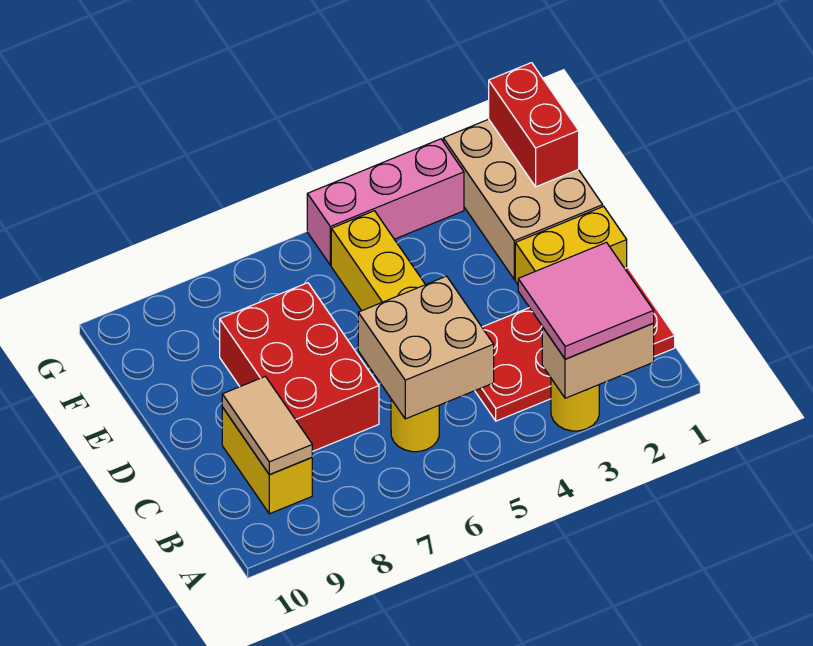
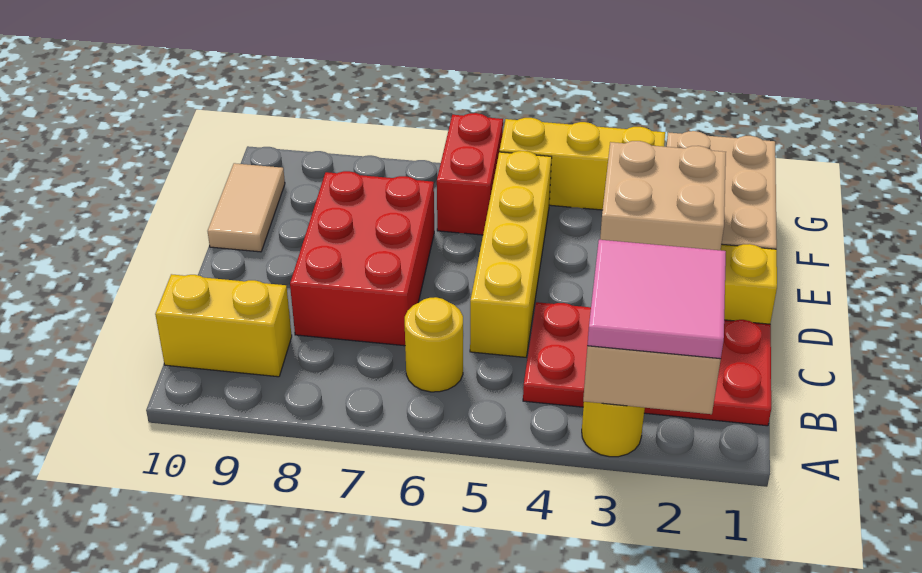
tan brick B5:C6 level 2 -> tan brick D2:E3 level 2
yellow brick B9:C9 level 1 -> yellow brick B9:B10 level 1
tan tile B9:C9 level 2 -> tan tile E10:F10 level 1
red brick F1:G1 level 2 -> red brick F6:G6 level 1
pink brick G3:G5 level 1 -> yellow brick G3:G5 level 1

